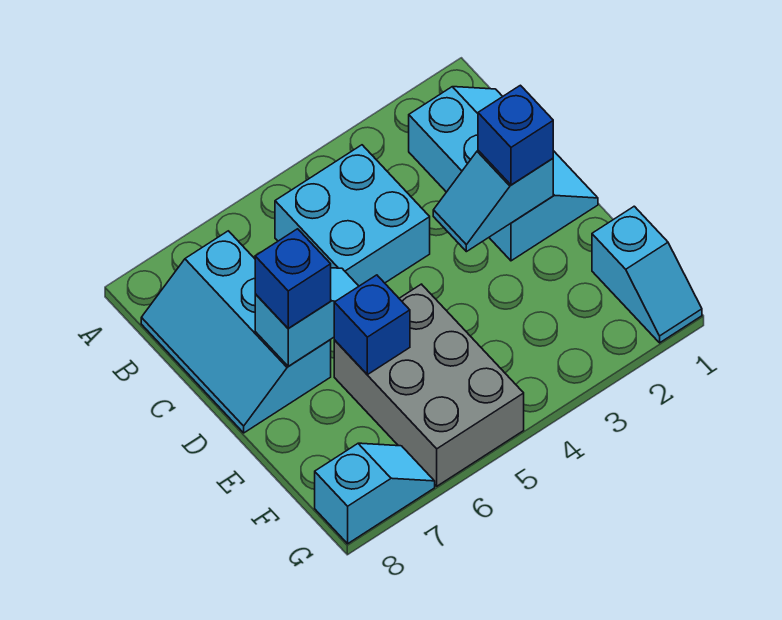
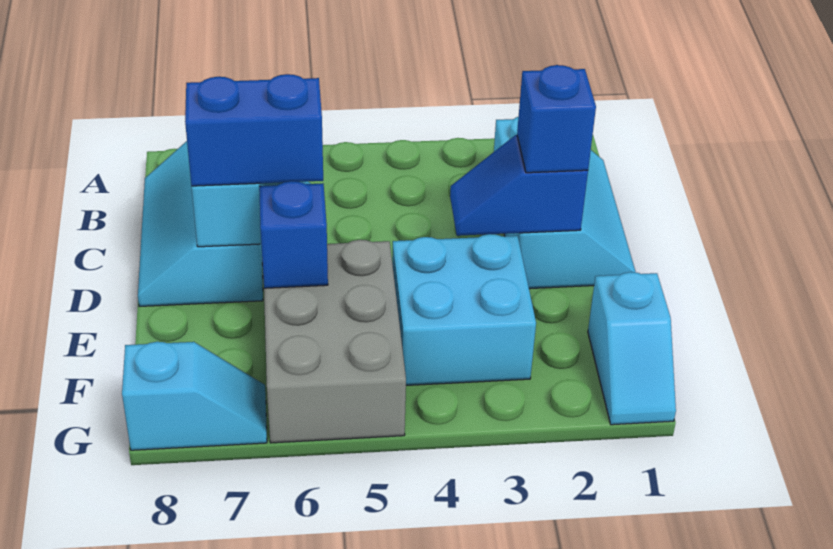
cyan brick B4:C5 level 1 -> cyan brick E3:F4 level 1
cyan slope D2:D3 level 2 top 2 -> blue slope D2:D3 level 2 top 2
blue brick D7 level 3 -> blue brick D6:D7 level 3

